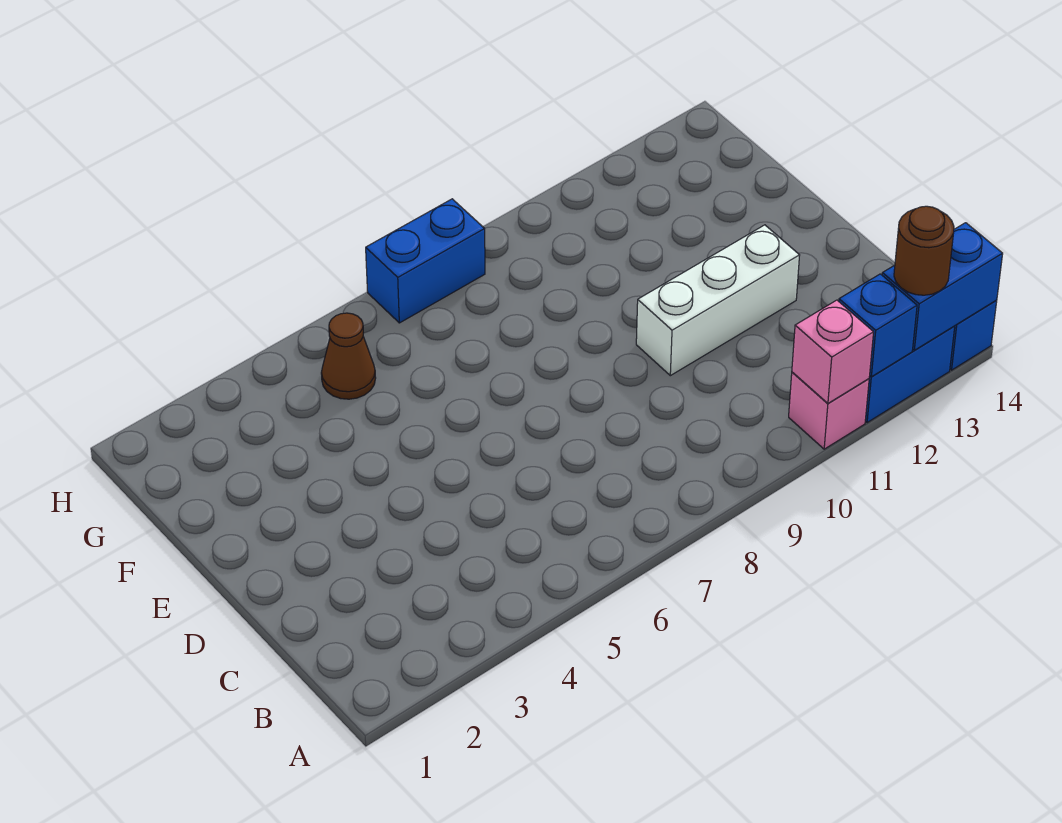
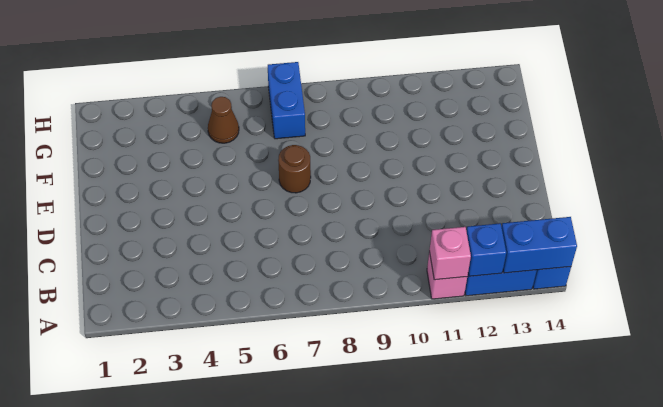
brown round brick A13 level 3 -> brown round brick E7 level 1
white brick D10:D12 level 1 -> none
blue brick H7:H8 level 1 -> blue brick G7:H7 level 1

